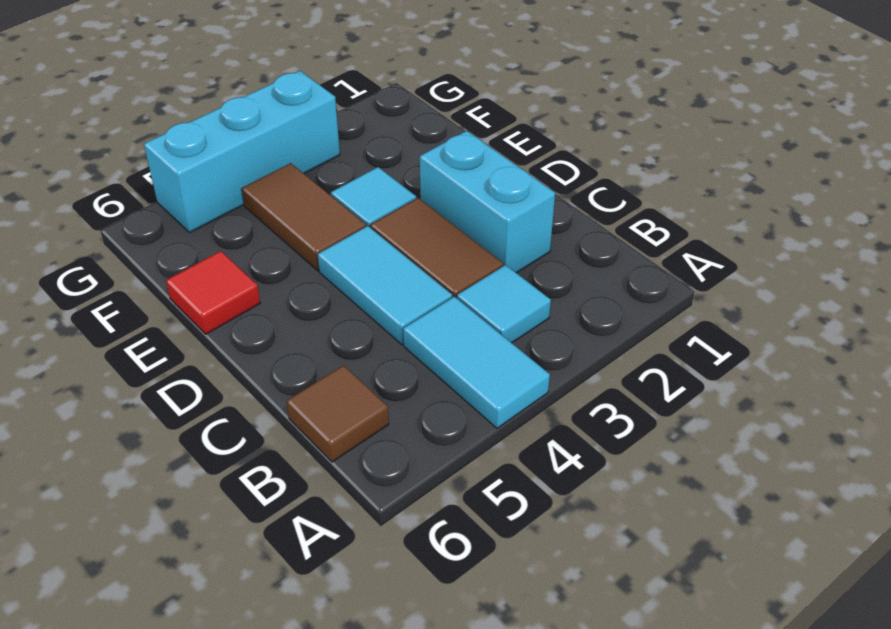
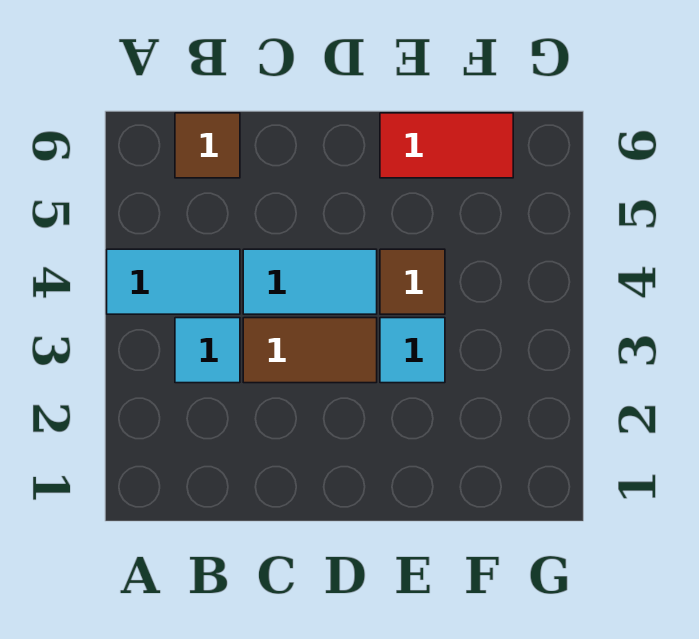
cyan brick C2:D2 level 1 -> none
brown tile E4:F4 level 1 -> brown tile E4 level 1
red tile E6 level 1 -> red tile E6:F6 level 1
cyan brick G3:G5 level 1 -> none

